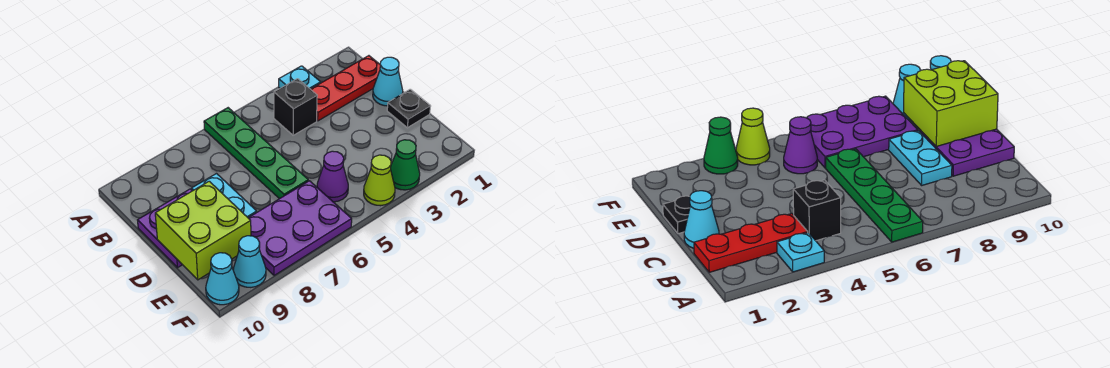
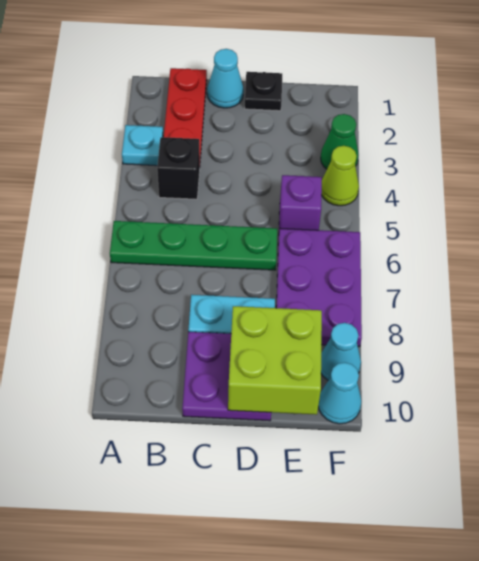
purple cone E5 level 1 -> purple brick E5 level 1

